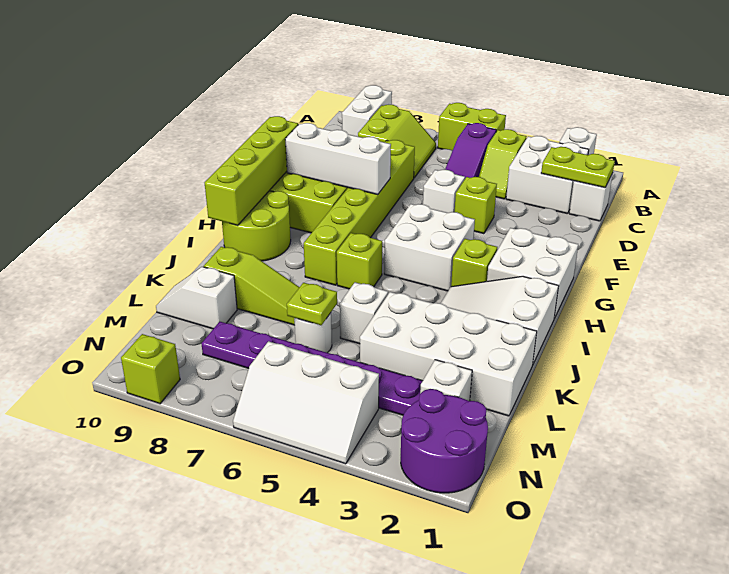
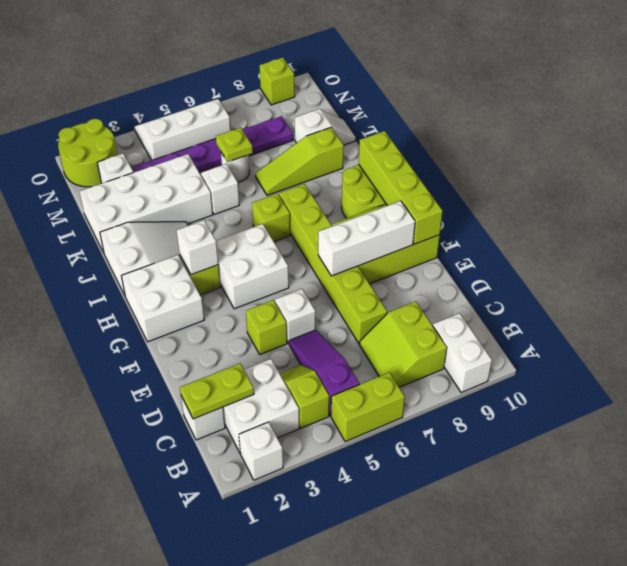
none -> white brick H3 level 2
purple round brick N1:O2 level 1 -> lime round brick N1:O2 level 1

